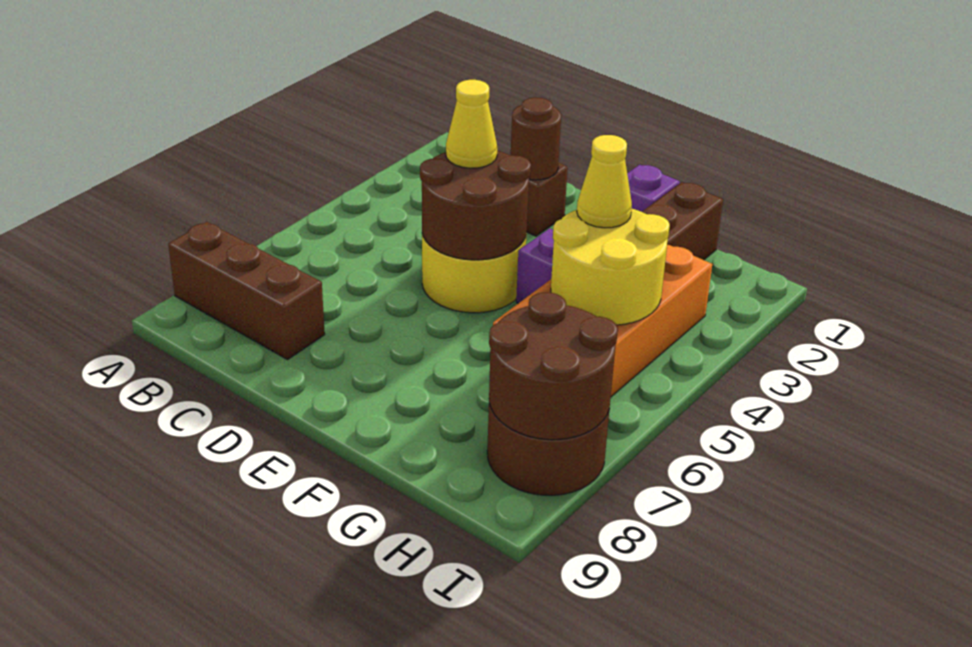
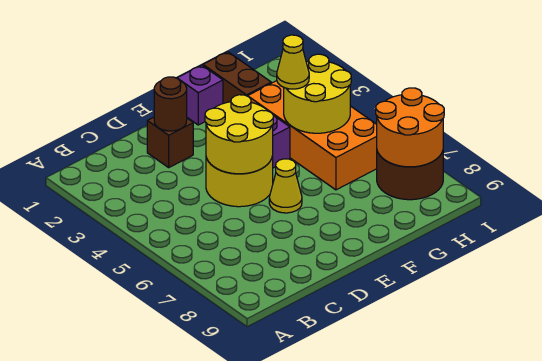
brown brick A8:C8 level 1 -> none
brown round brick D4:E5 level 2 -> yellow round brick D4:E5 level 2
yellow cone D4 level 3 -> yellow cone E6 level 1
brown round brick H7:I8 level 2 -> orange round brick H7:I8 level 2

